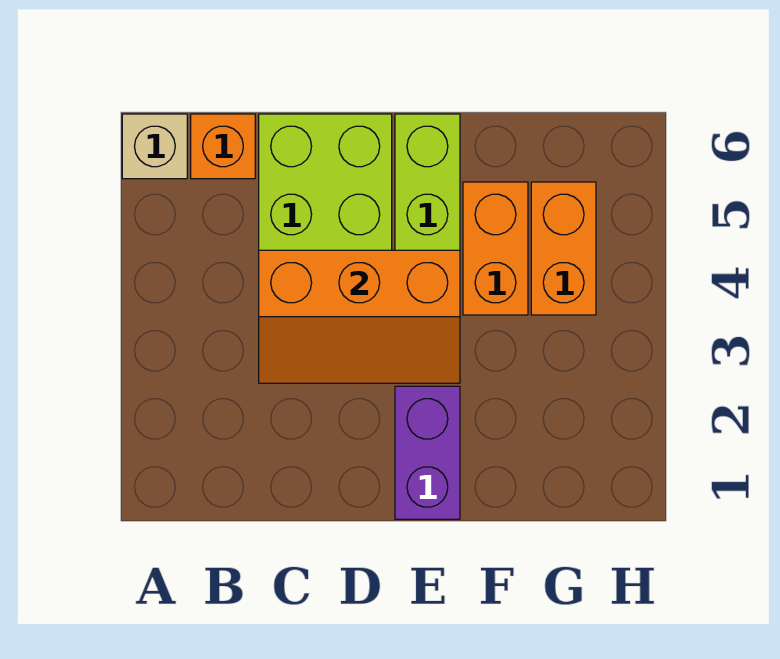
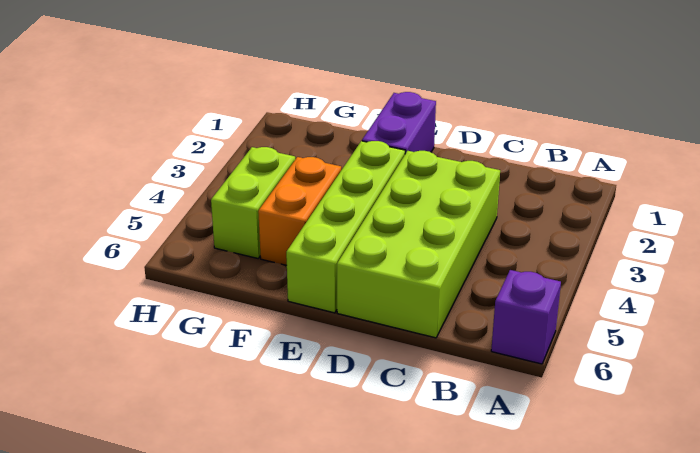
tan brick A6 level 1 -> purple brick A6 level 1
orange brick B6 level 1 -> none
orange slope C3:E4 level 2 top 4 -> none
orange brick G4:G5 level 1 -> lime brick G4:G5 level 1

